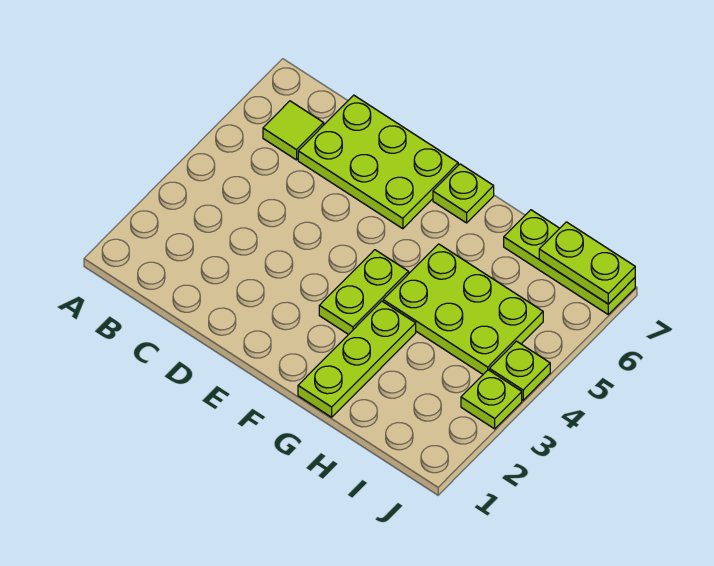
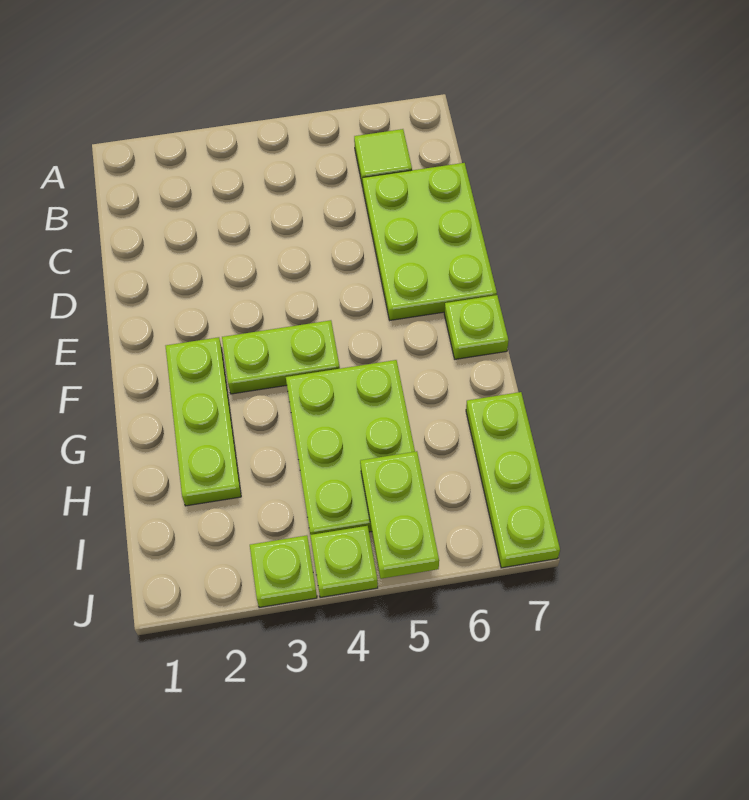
lime plate G1:G3 level 1 -> lime plate F2:H2 level 1
lime plate I7:J7 level 2 -> lime plate I5:J5 level 2

